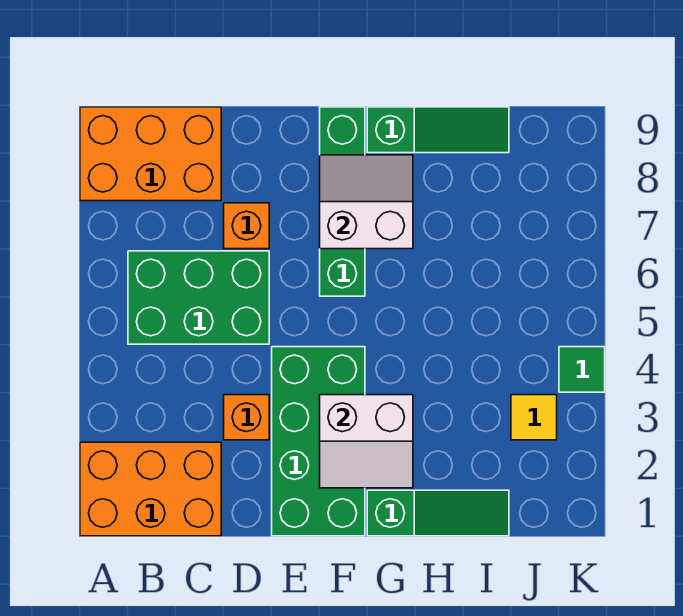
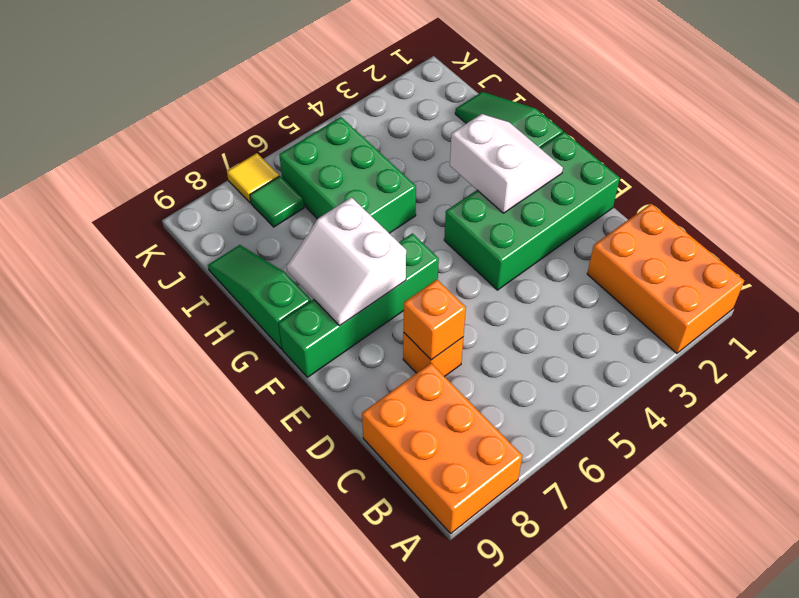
green brick B5:D6 level 1 -> green brick H5:J6 level 1
orange brick D3 level 1 -> orange brick D7 level 2
yellow tile J3 level 1 -> yellow tile K7 level 1
green tile K4 level 1 -> green tile J7 level 1

